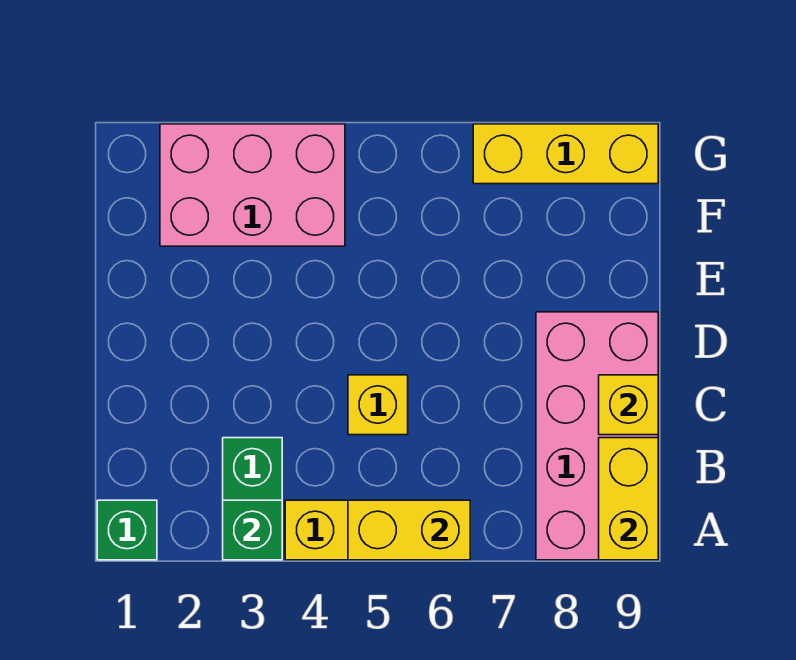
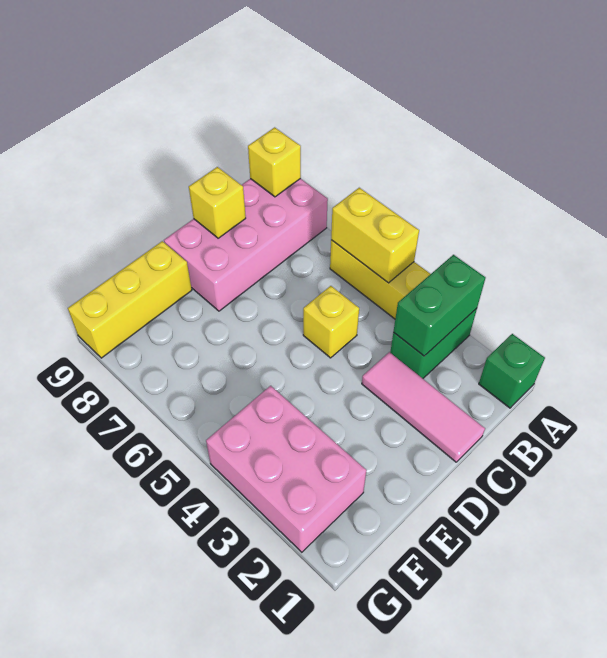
green brick A3 level 2 -> green brick A3:B3 level 2
yellow brick A9:B9 level 2 -> yellow brick A9 level 2
none -> pink tile C1:C3 level 1
yellow brick G7:G9 level 1 -> yellow brick E9:G9 level 1

